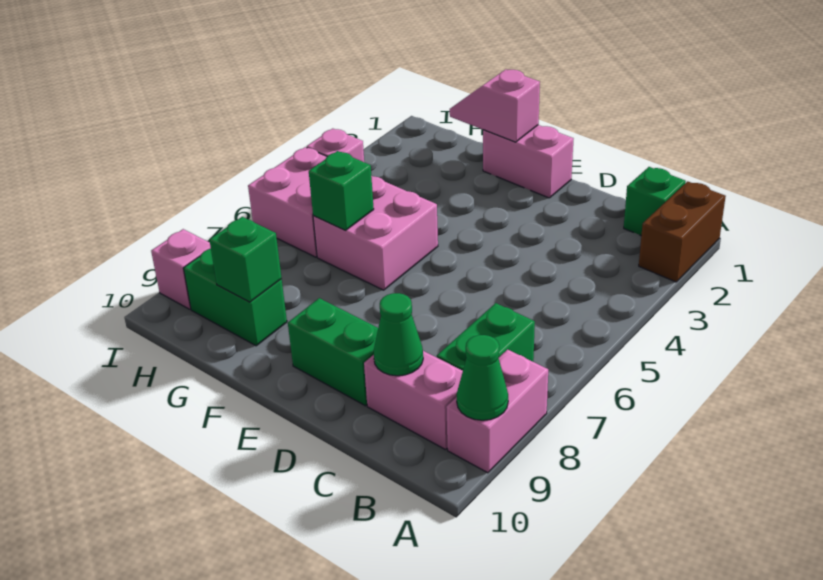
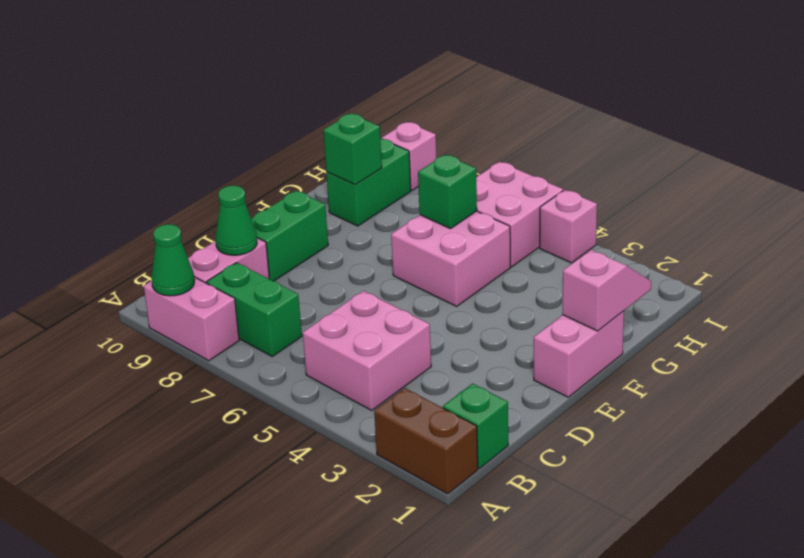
none -> pink brick B4:C5 level 1

